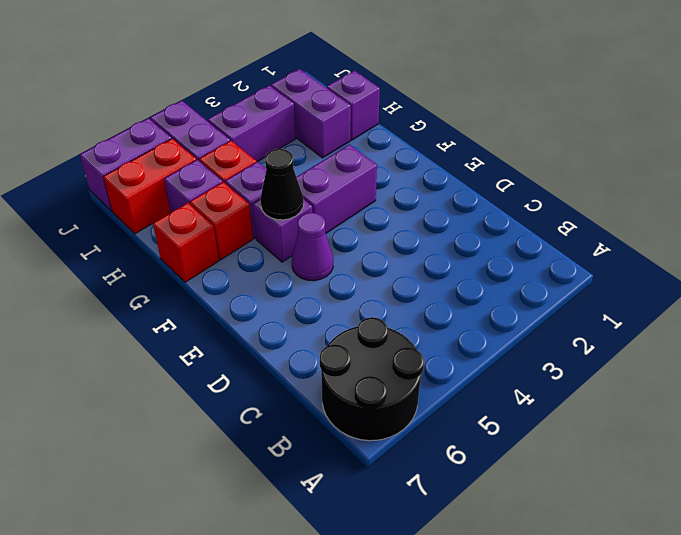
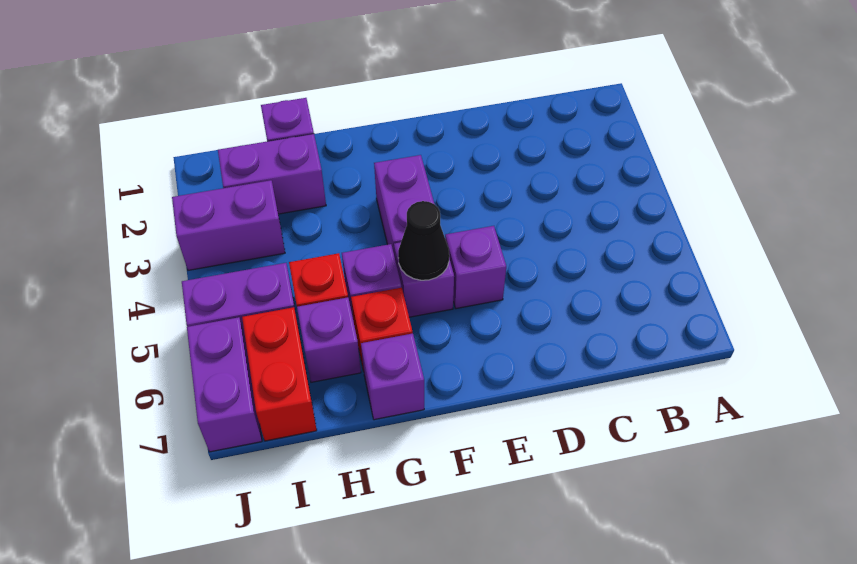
black round brick A6:B7 level 1 -> none
purple cone E5 level 1 -> purple brick E5 level 1
red brick G7 level 1 -> purple brick G7 level 1
purple brick I3:I4 level 1 -> purple brick I3:J3 level 1

